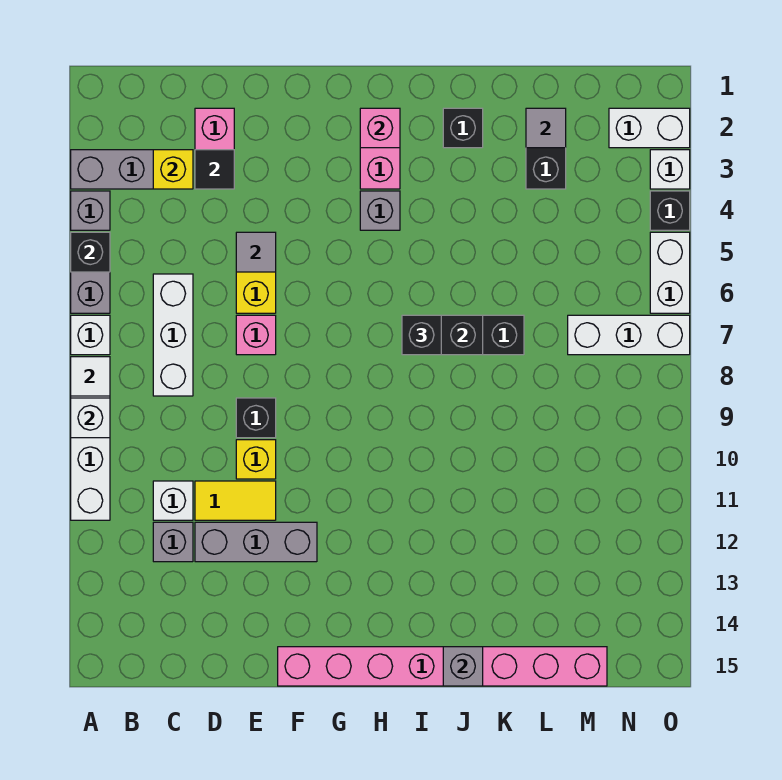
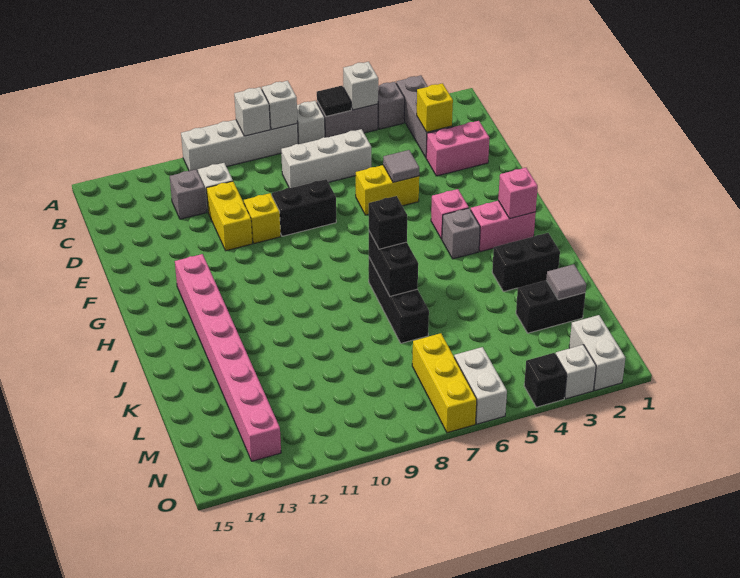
black brick A5 level 2 -> white brick A5 level 2
white tile A8 level 2 -> white brick A8 level 2
black tile D3 level 2 -> black tile A6 level 2
yellow tile D11:E11 level 1 -> yellow brick D11:E11 level 1
grey brick D12:F12 level 1 -> none
pink brick E7 level 1 -> pink brick G4 level 1
black brick E9 level 1 -> black brick E8:E9 level 1
pink brick F15:M15 level 1 -> pink brick G13:N13 level 1
black brick J2 level 1 -> black brick J2:J3 level 1
grey brick J15 level 2 -> none
white brick M7:O7 level 1 -> yellow brick M7:O7 level 1
white brick O5:O6 level 1 -> white brick N6:O6 level 1

